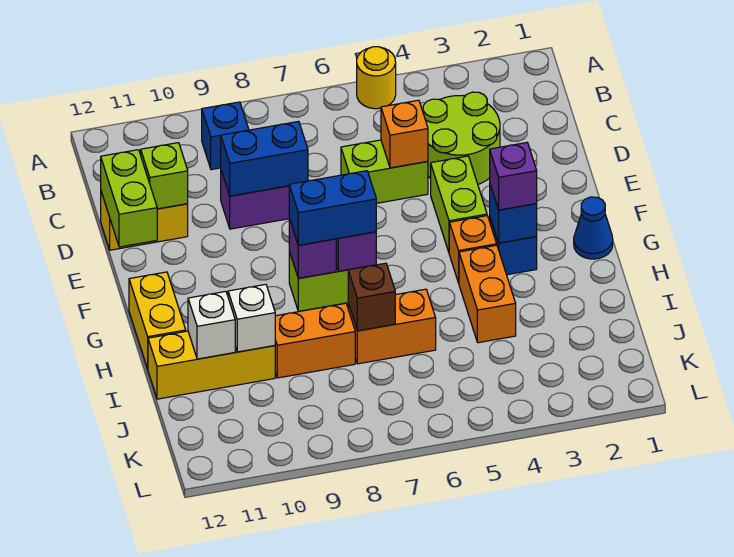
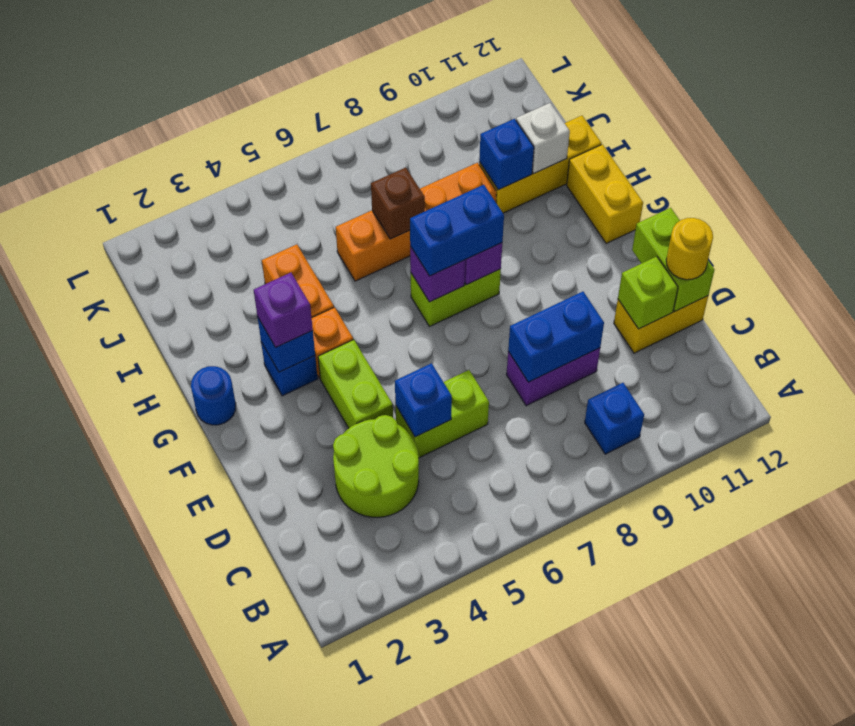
yellow round brick A5 level 1 -> yellow round brick D12 level 3
orange brick D5 level 2 -> blue brick D5 level 2
blue cone G1 level 1 -> blue round brick G1 level 1
white brick I10 level 2 -> blue brick I10 level 2

